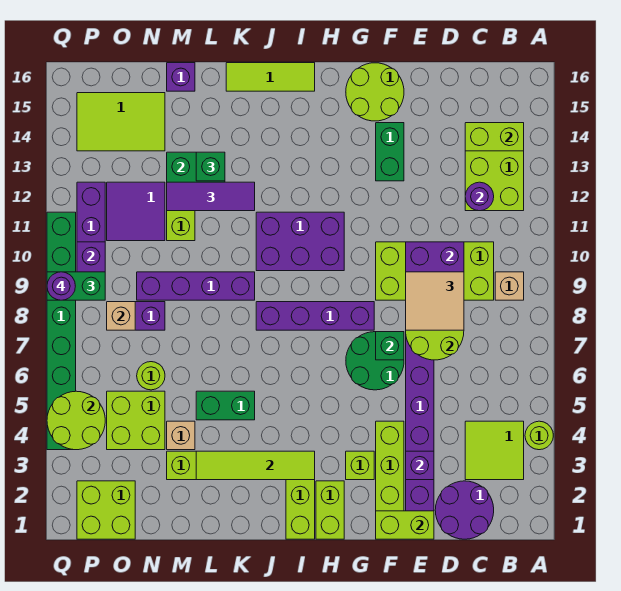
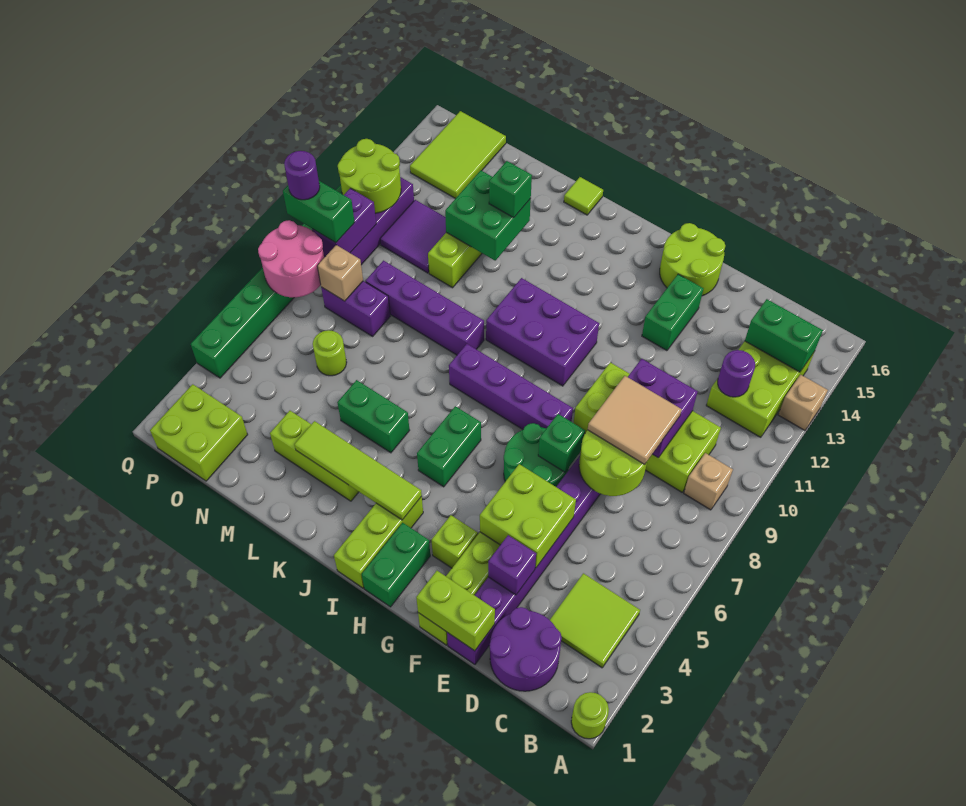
lime round brick A4 level 1 -> lime round brick A1 level 1
lime brick B14:C14 level 2 -> green brick B14:C14 level 2
lime brick H1:H2 level 1 -> green brick H1:H2 level 1
none -> green brick I5:I6 level 1
lime tile I16:K16 level 1 -> lime tile K16 level 1
purple tile K12:M12 level 3 -> none
tan brick M4 level 1 -> tan brick A13 level 1
purple brick M16 level 1 -> none
lime brick N4:O5 level 1 -> lime brick E4:F5 level 2
lime tile N14:P15 level 1 -> lime tile O14:P16 level 1
lime round brick P4:Q5 level 2 -> lime round brick P11:Q12 level 2
none -> pink round brick P7:Q8 level 2

